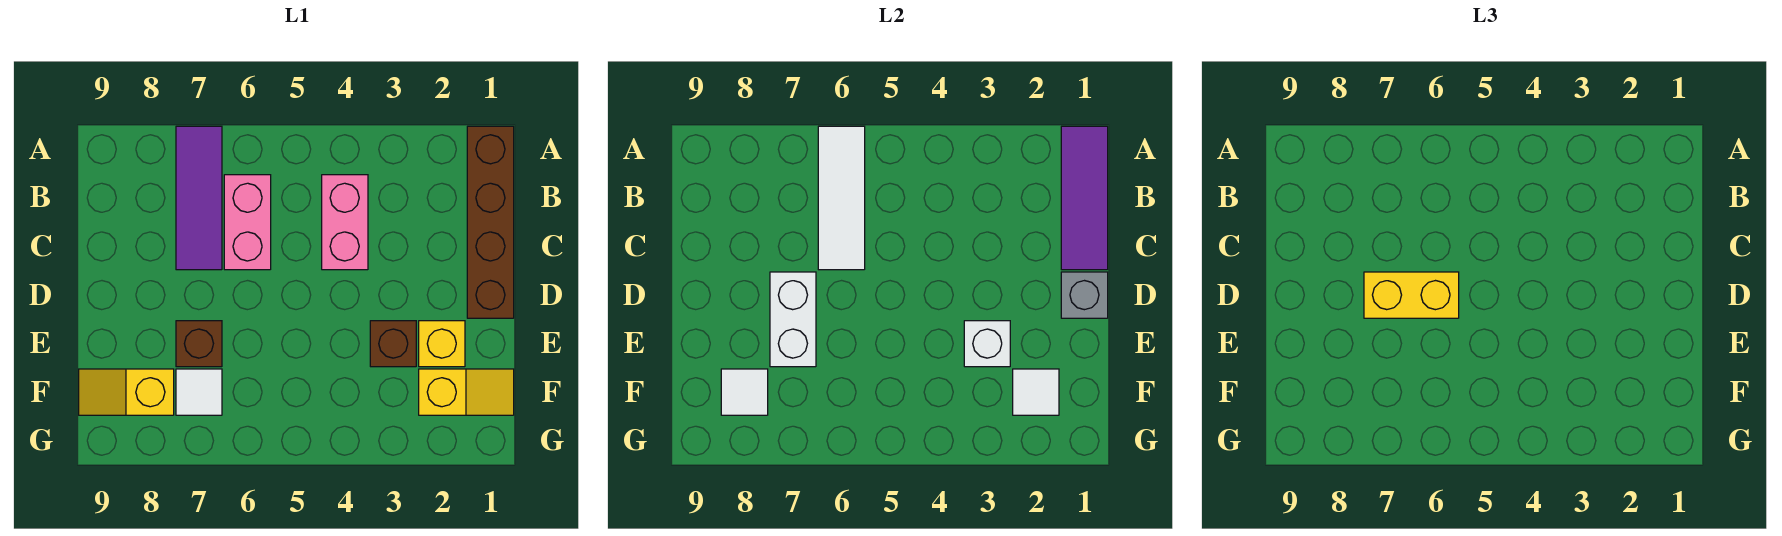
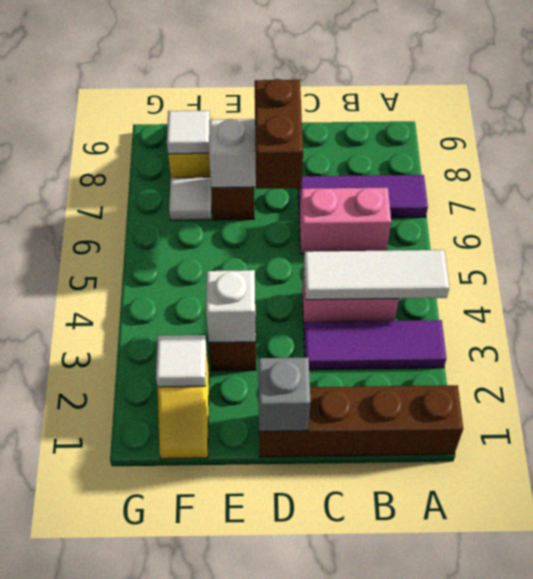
purple tile A1:C1 level 2 -> purple tile A3:C3 level 1
white tile A6:C6 level 2 -> white tile A4:C4 level 2
yellow brick D6:D7 level 3 -> brown brick D6:D7 level 3
yellow brick E2 level 1 -> none

